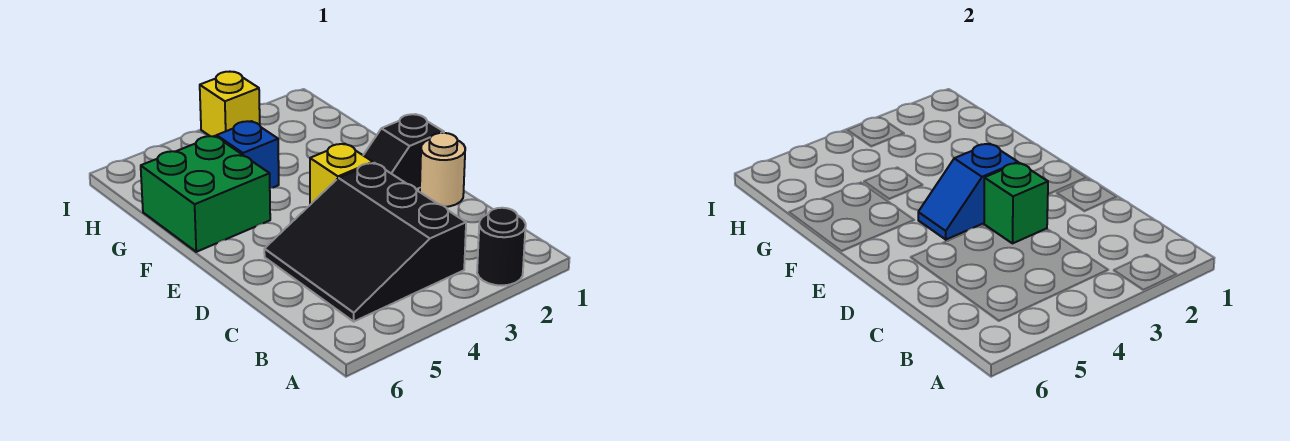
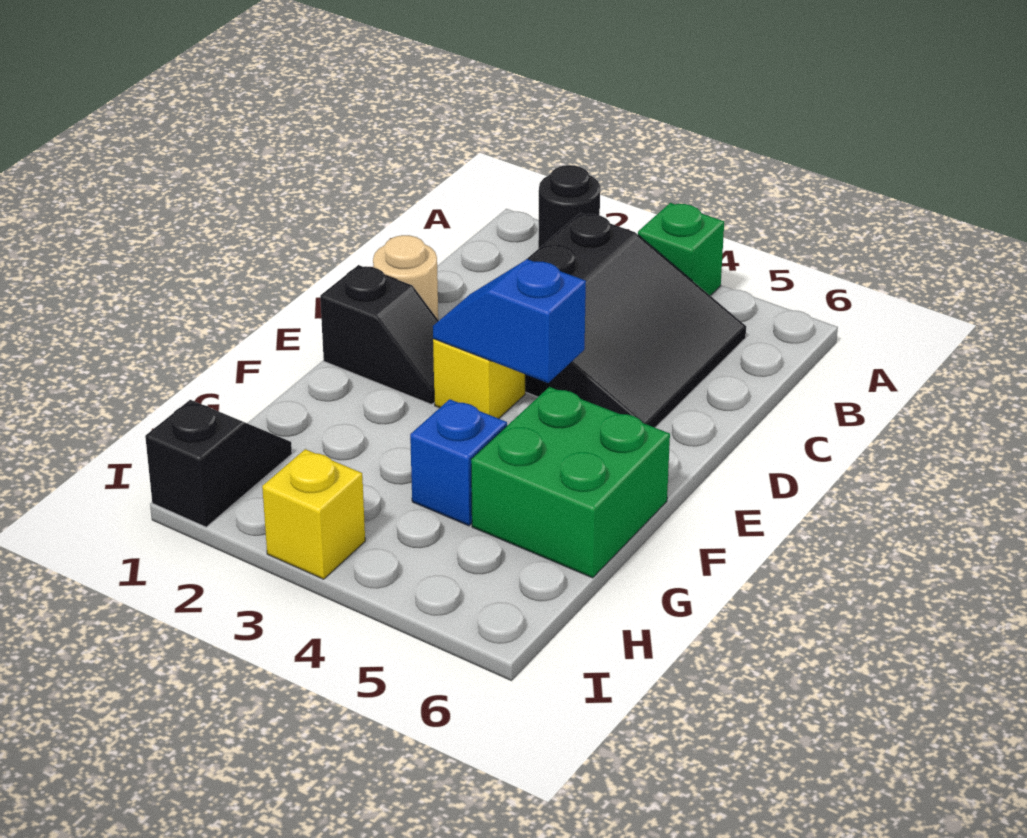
green brick D3 level 2 -> green brick A4 level 1
blue slope E3:E4 level 2 top 3 -> blue slope E3:E4 level 2 top 4
none -> black slope H1:I1 level 1 top I

